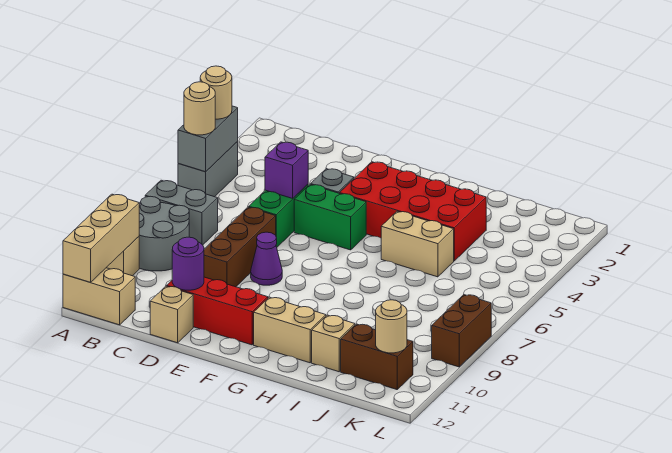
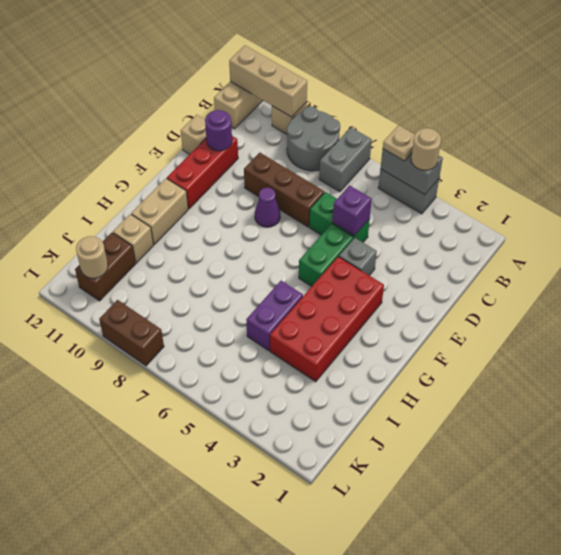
tan round brick A5 level 3 -> tan plate A5 level 3
tan brick H5:I5 level 1 -> purple brick H5:I5 level 1

